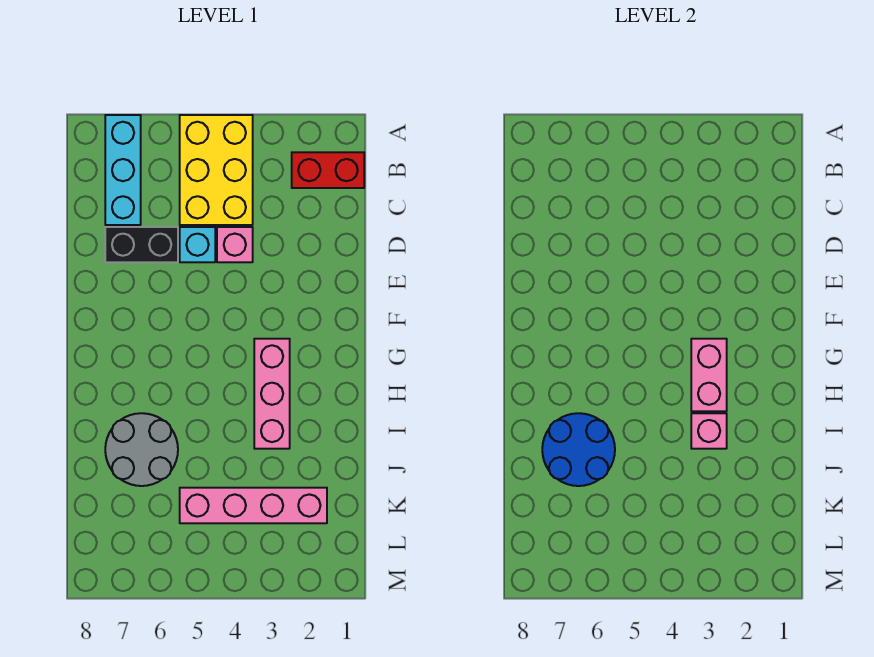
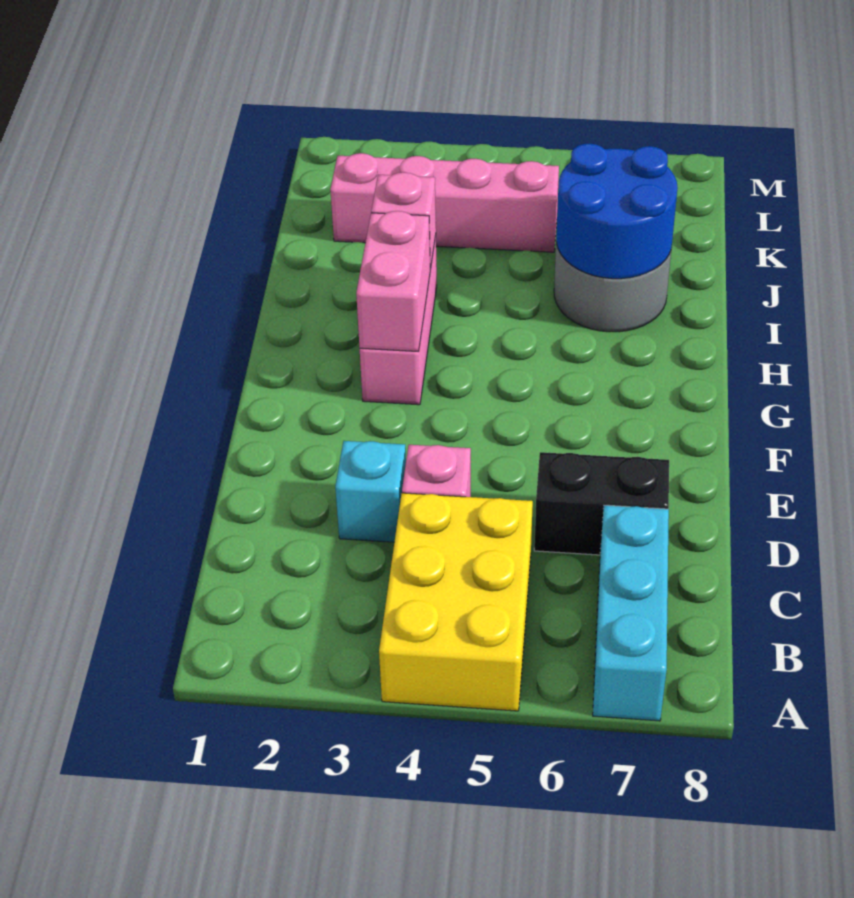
red brick B1:B2 level 1 -> none
cyan brick D5 level 1 -> cyan brick D3 level 1

